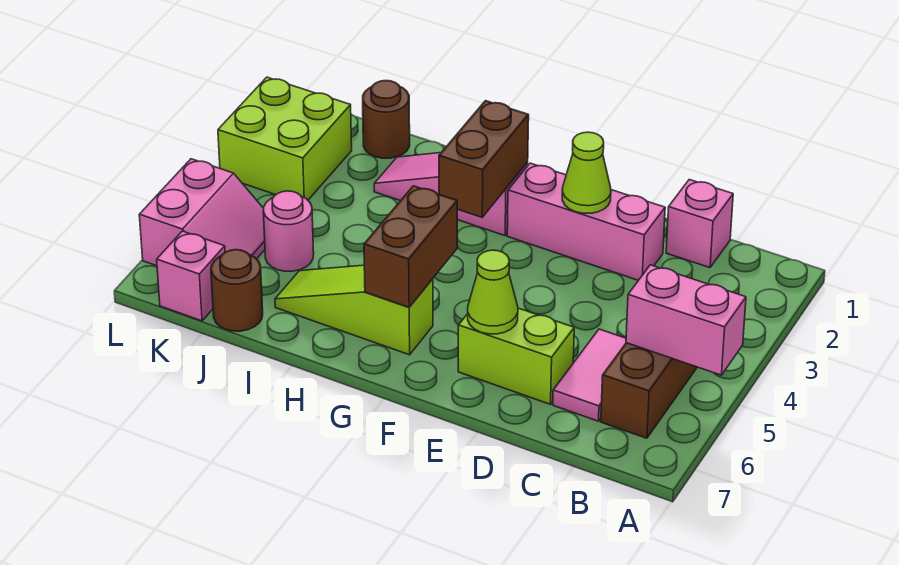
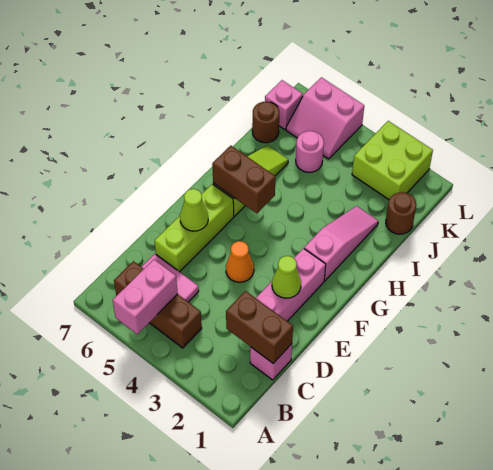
lime brick D6:E6 level 1 -> lime brick D6:F6 level 1
none -> orange cone E4 level 1
brown brick G2:G3 level 2 -> brown brick C1:C2 level 2

